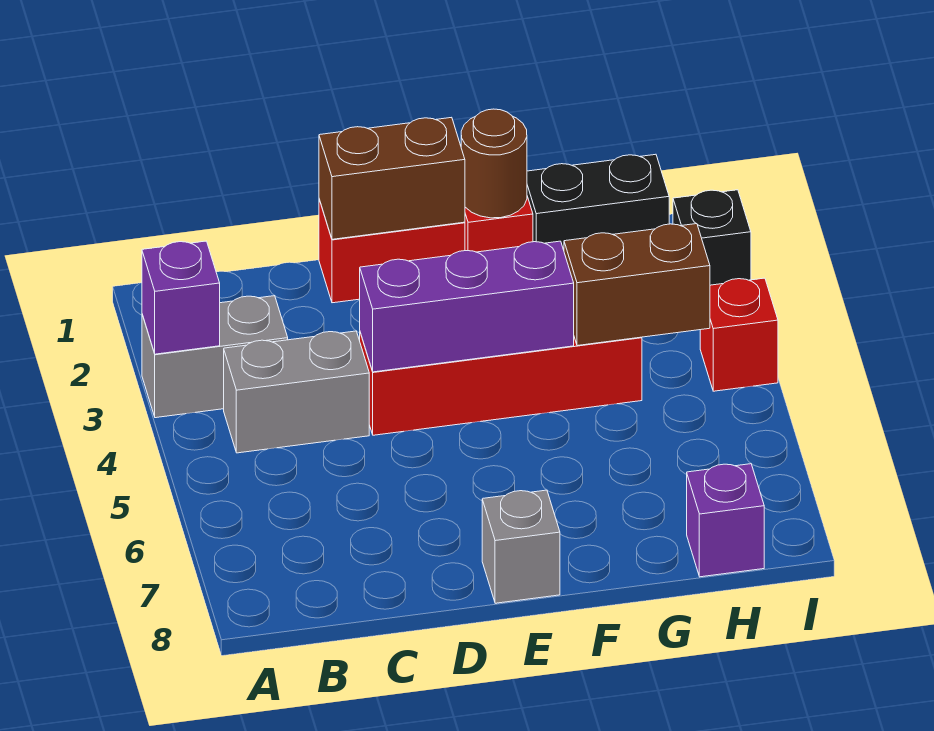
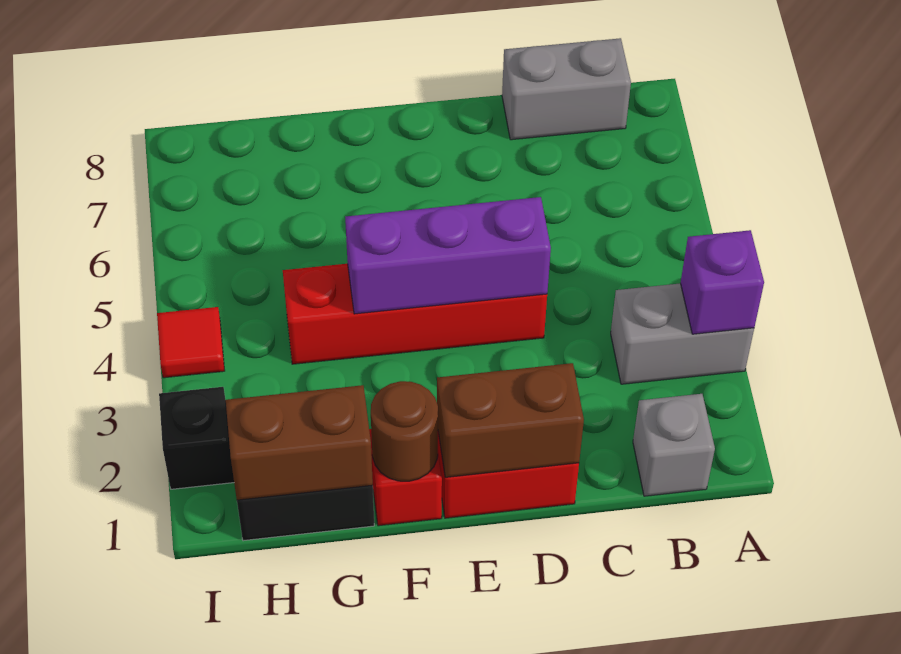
grey brick B4:C4 level 1 -> grey brick B8:C8 level 1
grey brick E8 level 1 -> grey brick B1 level 1
brown brick G4:H4 level 2 -> brown brick G1:H1 level 2
purple brick H8 level 1 -> none
red brick I4 level 1 -> red tile I4 level 1

